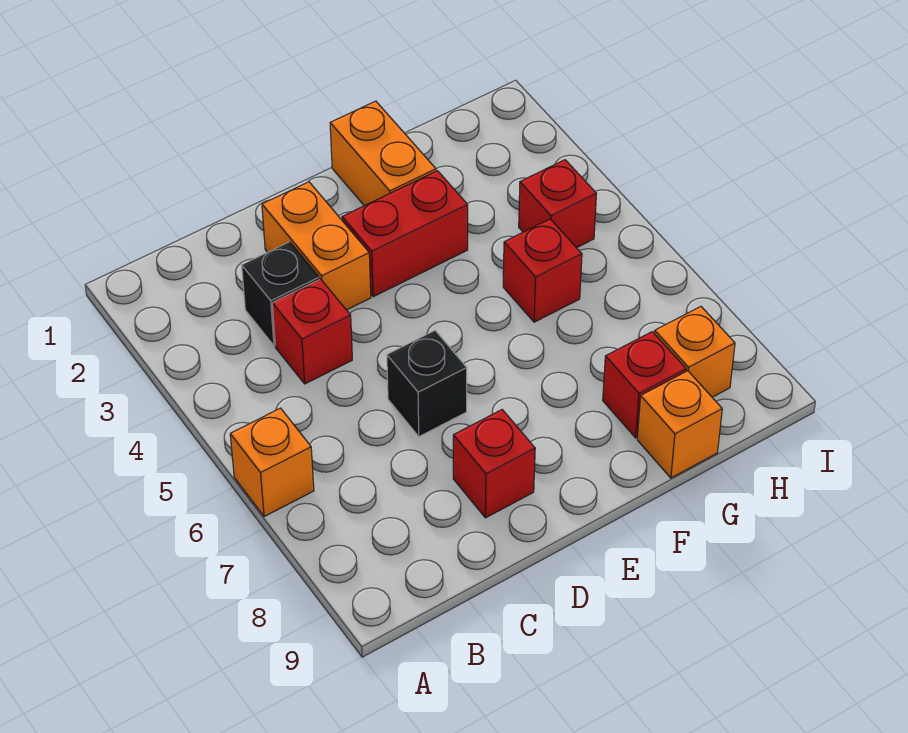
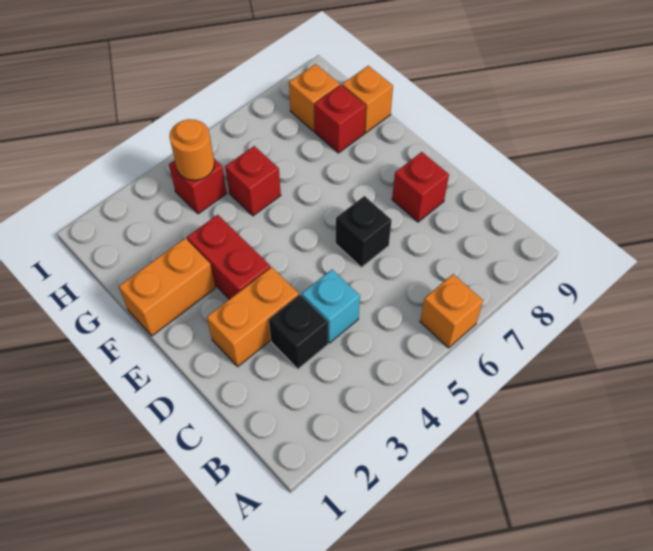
red brick C4 level 1 -> cyan brick C4 level 1
none -> orange round brick H4 level 2

